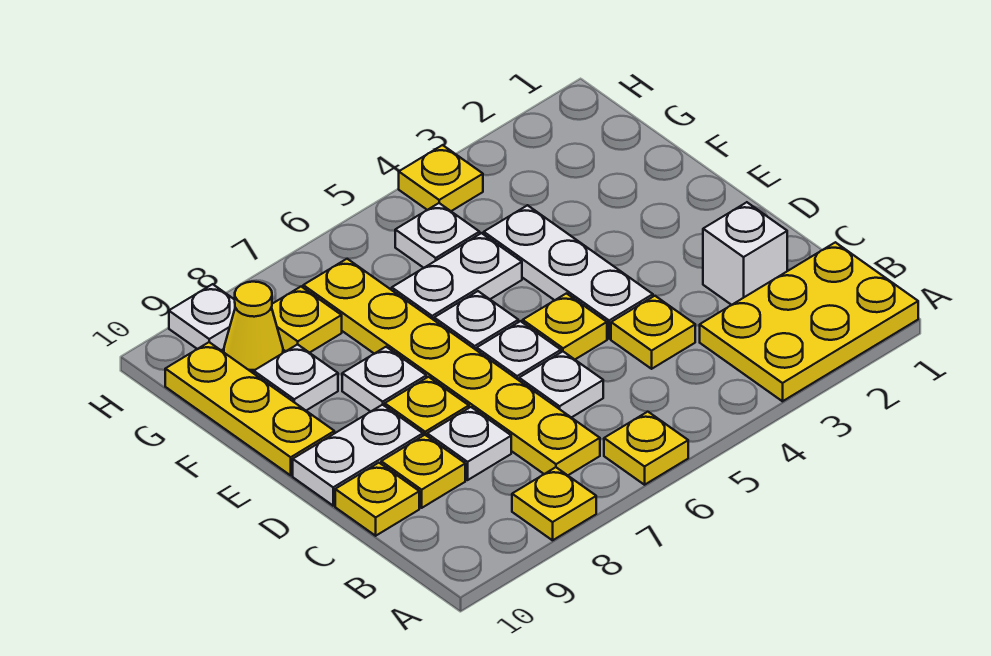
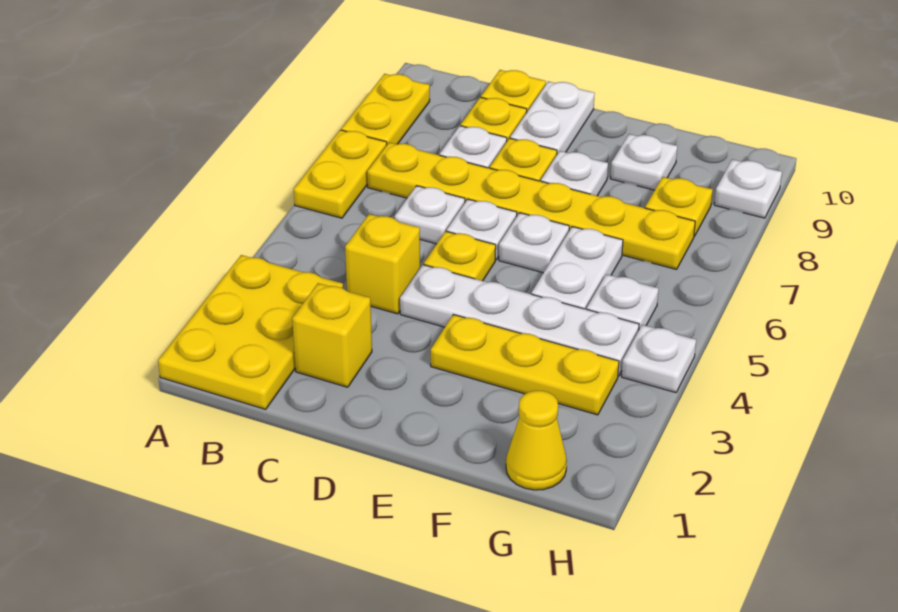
yellow plate A6 level 1 -> yellow plate A6:A7 level 1
yellow plate A8 level 1 -> yellow plate A8:A9 level 1
white brick C2 level 1 -> yellow brick C2 level 1
yellow plate C4 level 1 -> yellow brick C4 level 1
white plate D4:F4 level 1 -> white plate D4:G4 level 1
yellow plate E10:G10 level 1 -> yellow plate E3:G3 level 1
yellow cone G9 level 1 -> yellow cone G1 level 1
yellow plate H4 level 1 -> white plate H4 level 1

